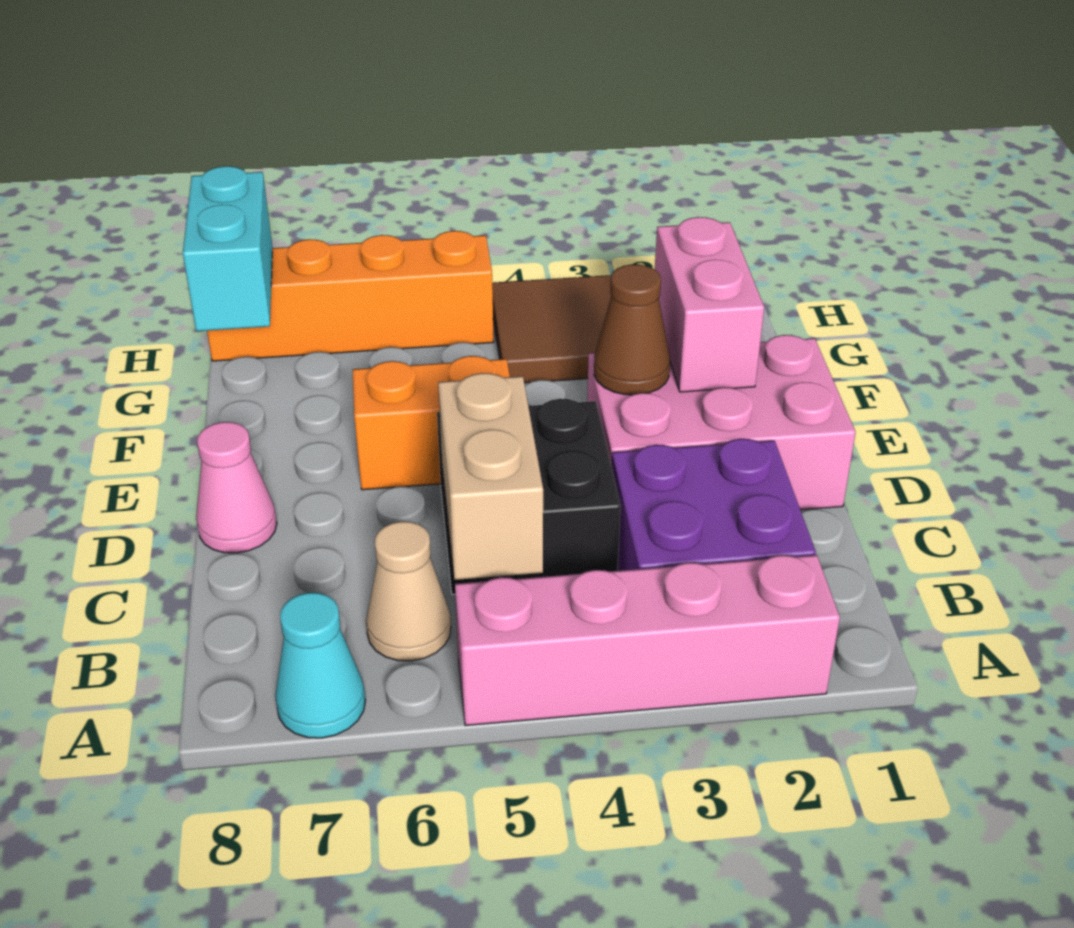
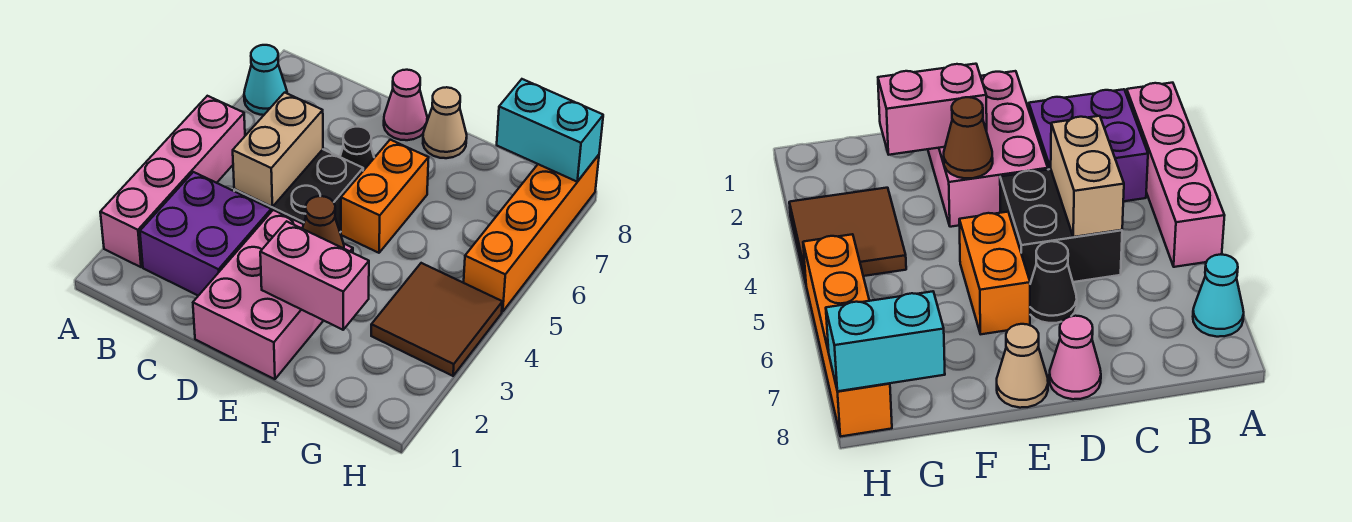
tan brick B5:C5 level 2 -> tan brick C4:C5 level 2
tan cone B6 level 1 -> tan cone E8 level 1
none -> black cone D6 level 1

